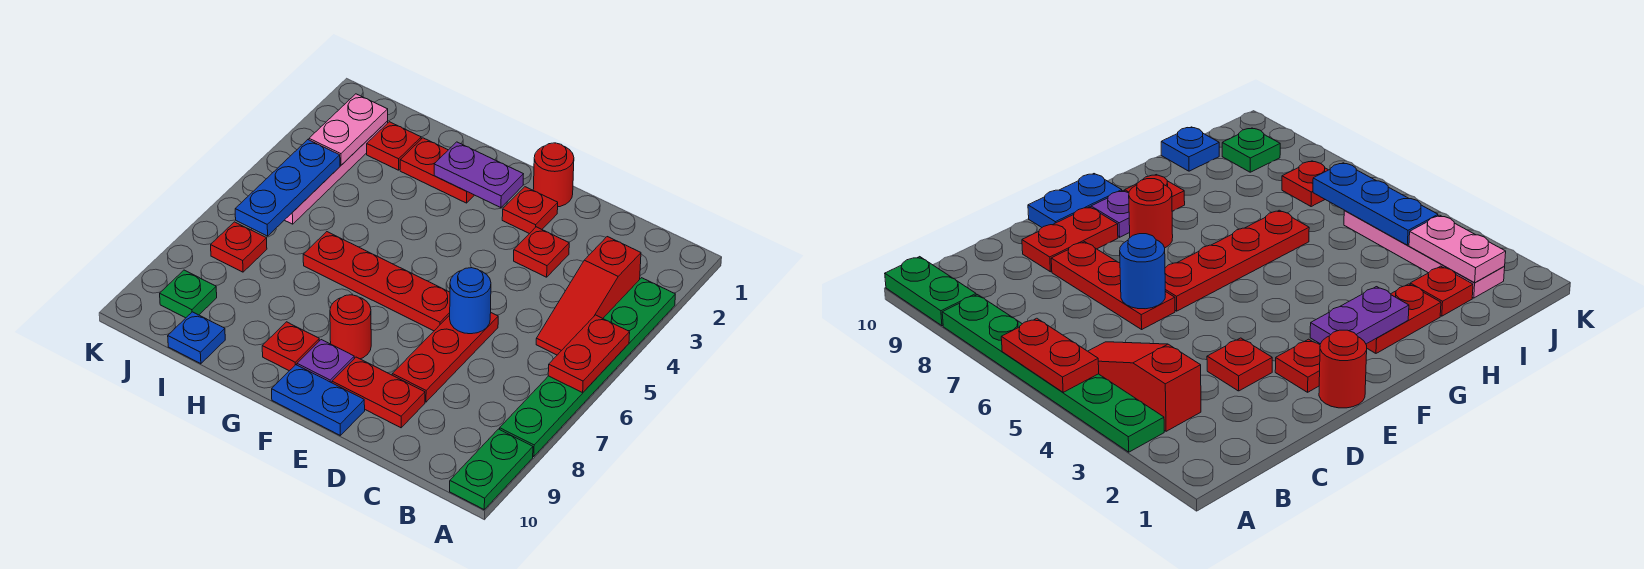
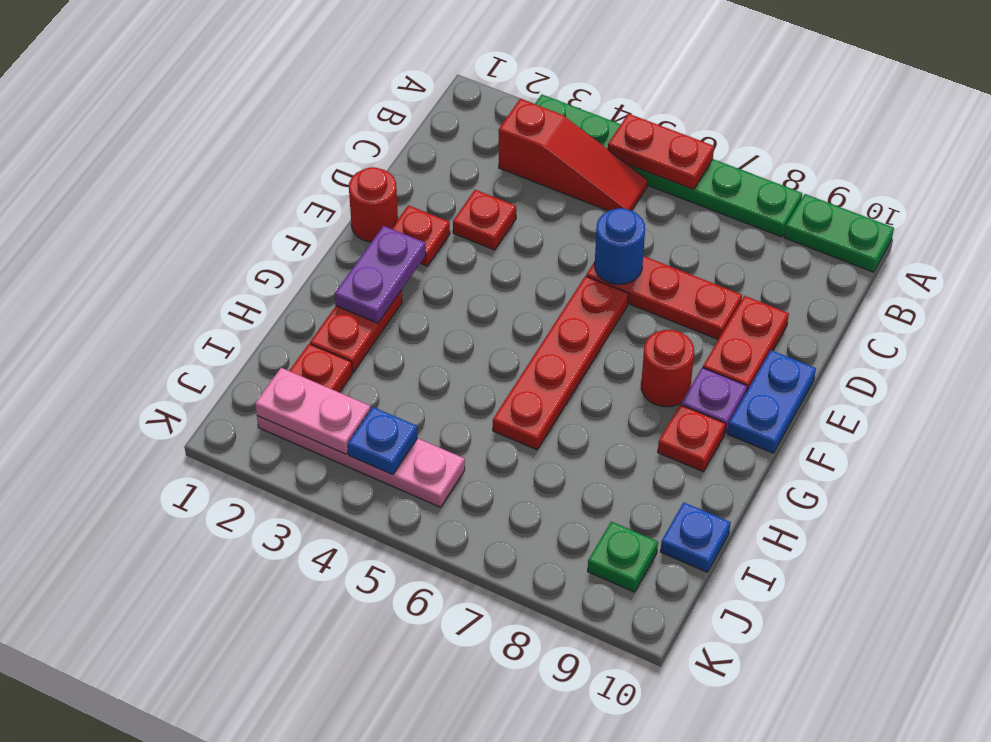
blue plate J4:J6 level 2 -> blue plate J4 level 2
red plate J7 level 1 -> none

